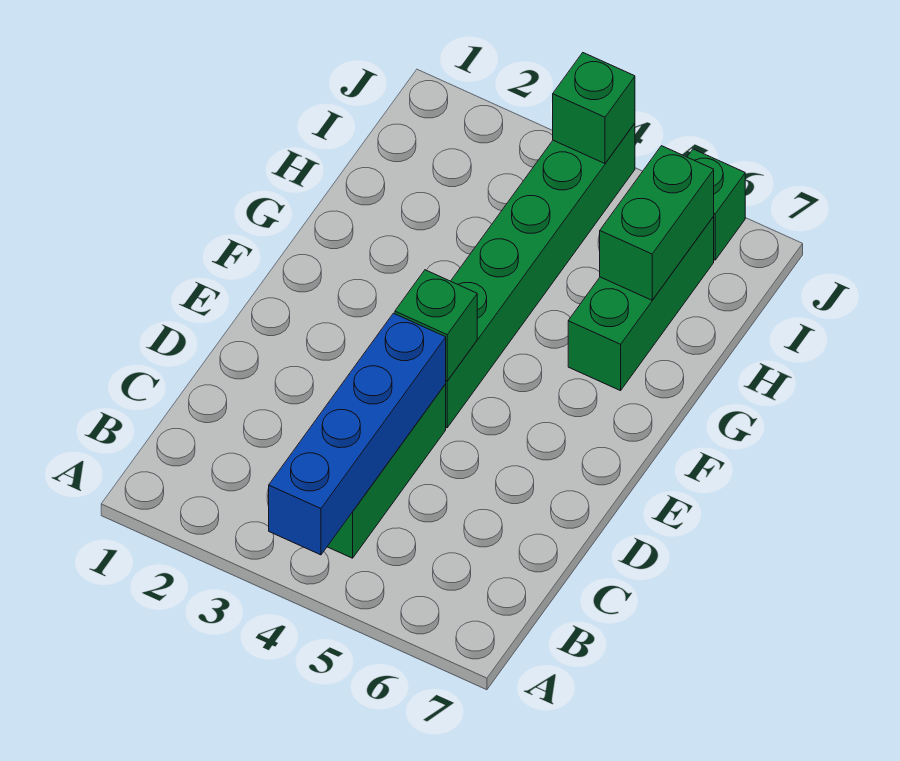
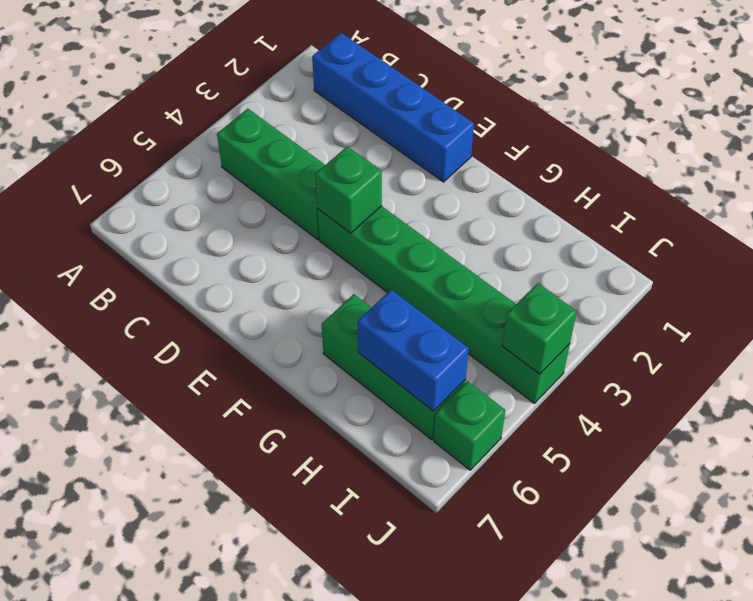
blue brick A4:D4 level 2 -> blue brick B1:E1 level 1
green brick H6:I6 level 2 -> blue brick H6:I6 level 2

